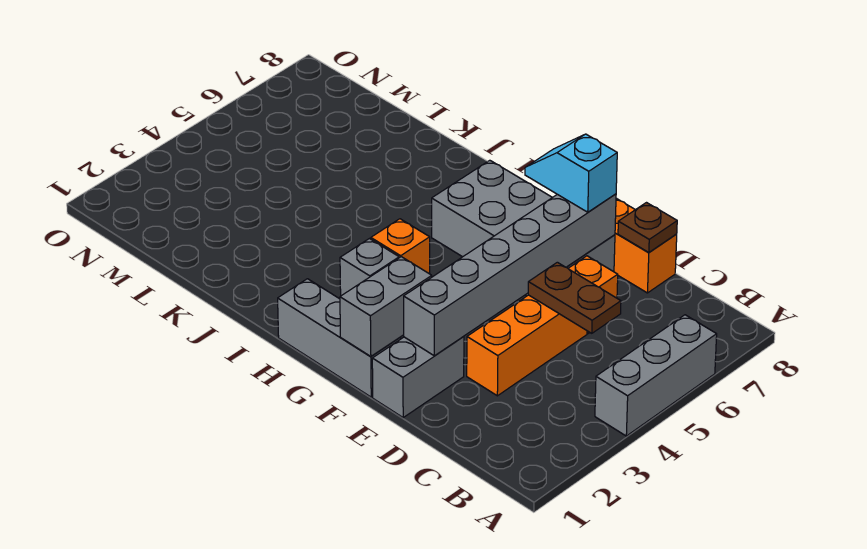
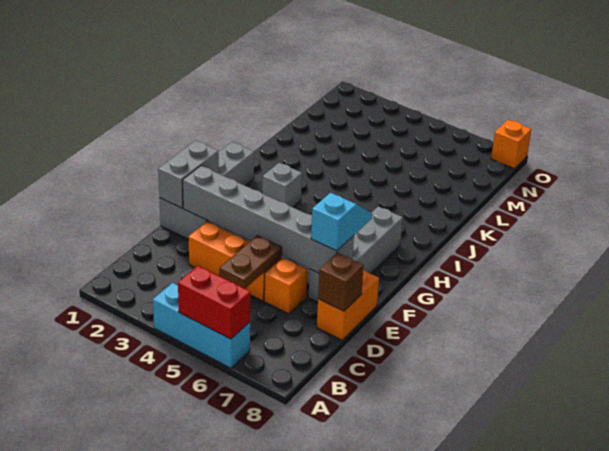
grey brick A4:A6 level 1 -> cyan brick A4:A6 level 1
none -> red brick A5:A6 level 2
brown plate D8 level 2 -> brown brick D8 level 2
grey brick E6:H7 level 1 -> grey brick E7:H7 level 1
grey brick F1:F2 level 2 -> grey brick E1:F1 level 2
orange brick H4 level 1 -> orange brick O8 level 1

